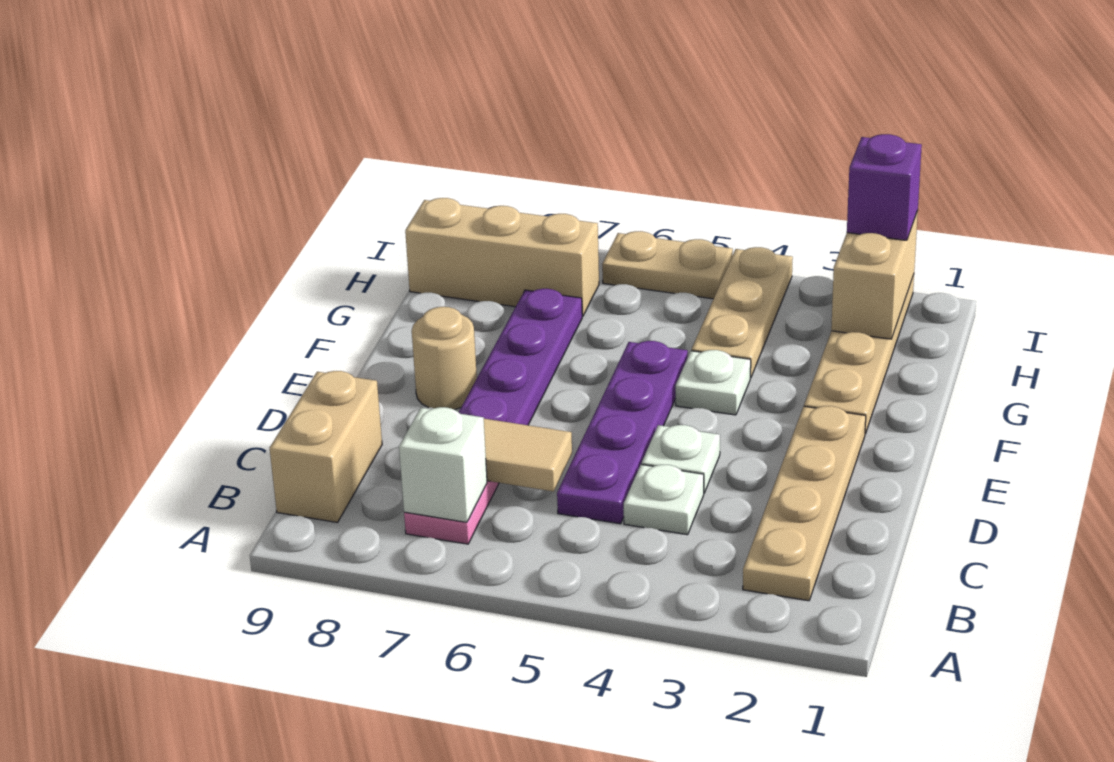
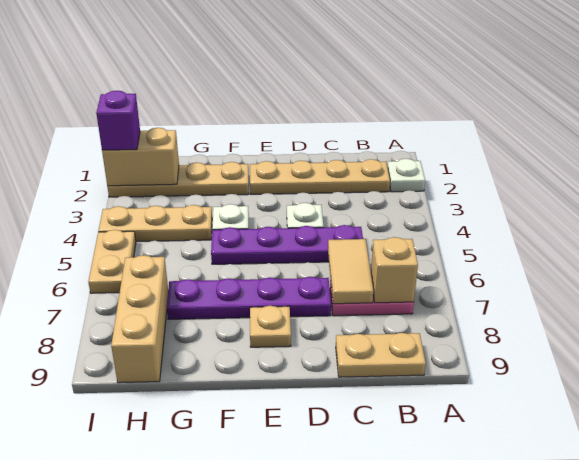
white brick B7 level 2 -> tan brick B7 level 2
tan brick B9:C9 level 1 -> tan plate B9:C9 level 1
white plate C4 level 1 -> white plate A2 level 1
tan round brick E8 level 1 -> tan plate E8 level 1

